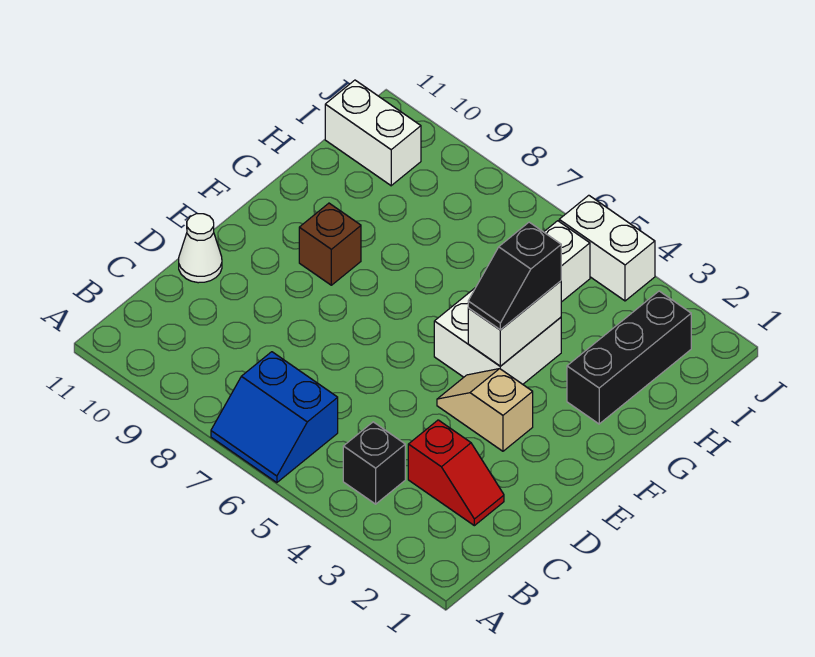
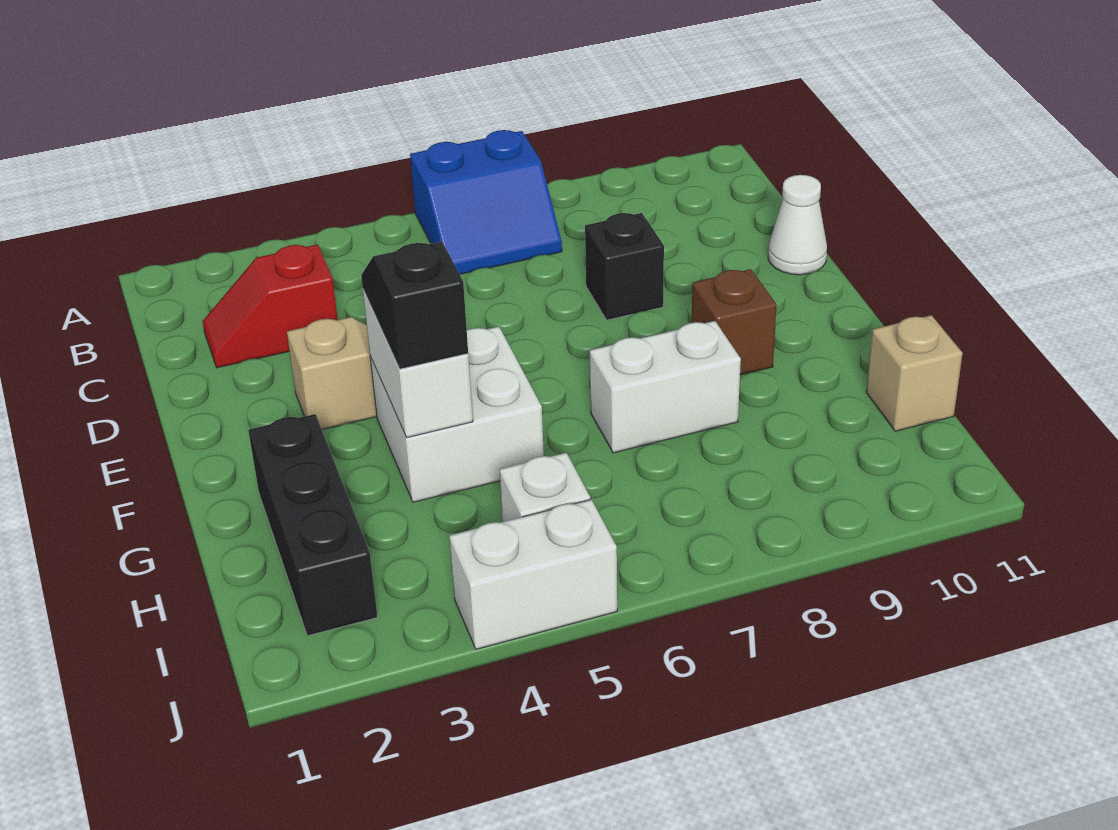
blue slope A6:B7 level 1 top B -> blue slope A6:B7 level 1 top A
black brick B4 level 1 -> black brick D8 level 1
none -> tan brick H11 level 1
white brick I10:I11 level 1 -> white brick G7:G8 level 1

